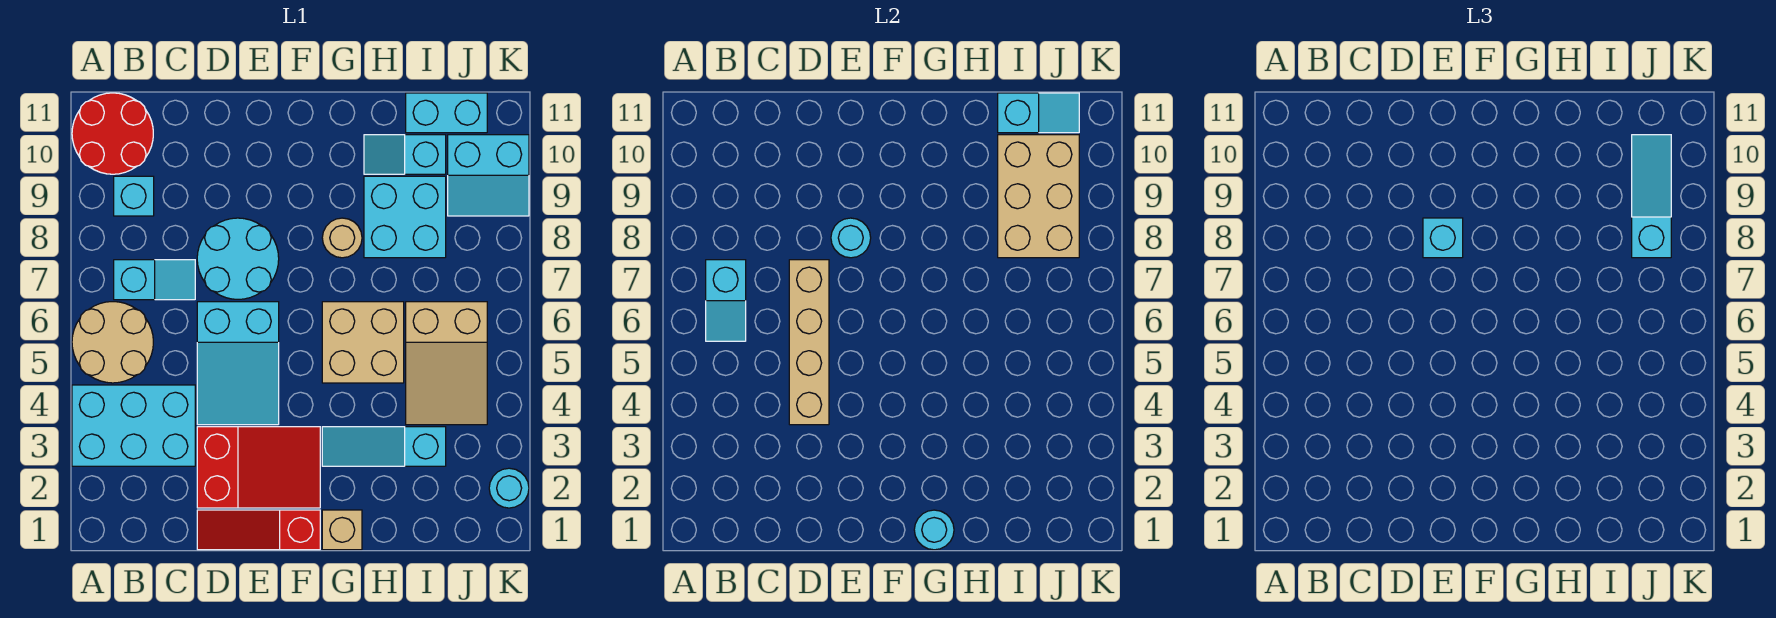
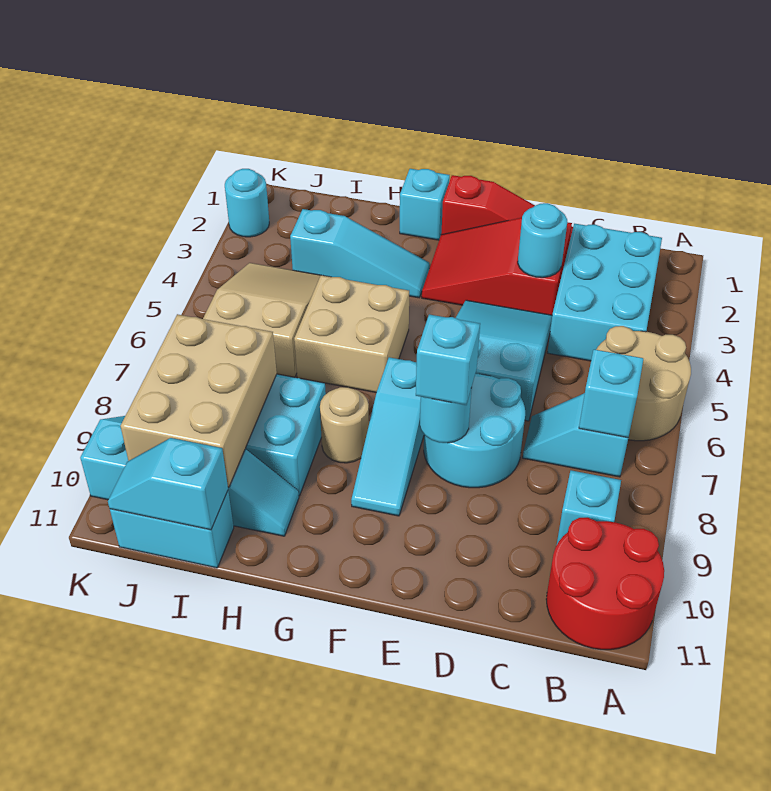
cyan brick A3:C4 level 1 -> cyan brick B2:C4 level 1
tan brick D4:D7 level 2 -> none
tan brick G1 level 1 -> cyan brick G1 level 1
cyan round brick G1 level 2 -> cyan round brick D3 level 2
cyan slope J8:J10 level 3 top 8 -> cyan slope F7:F9 level 1 top 7

